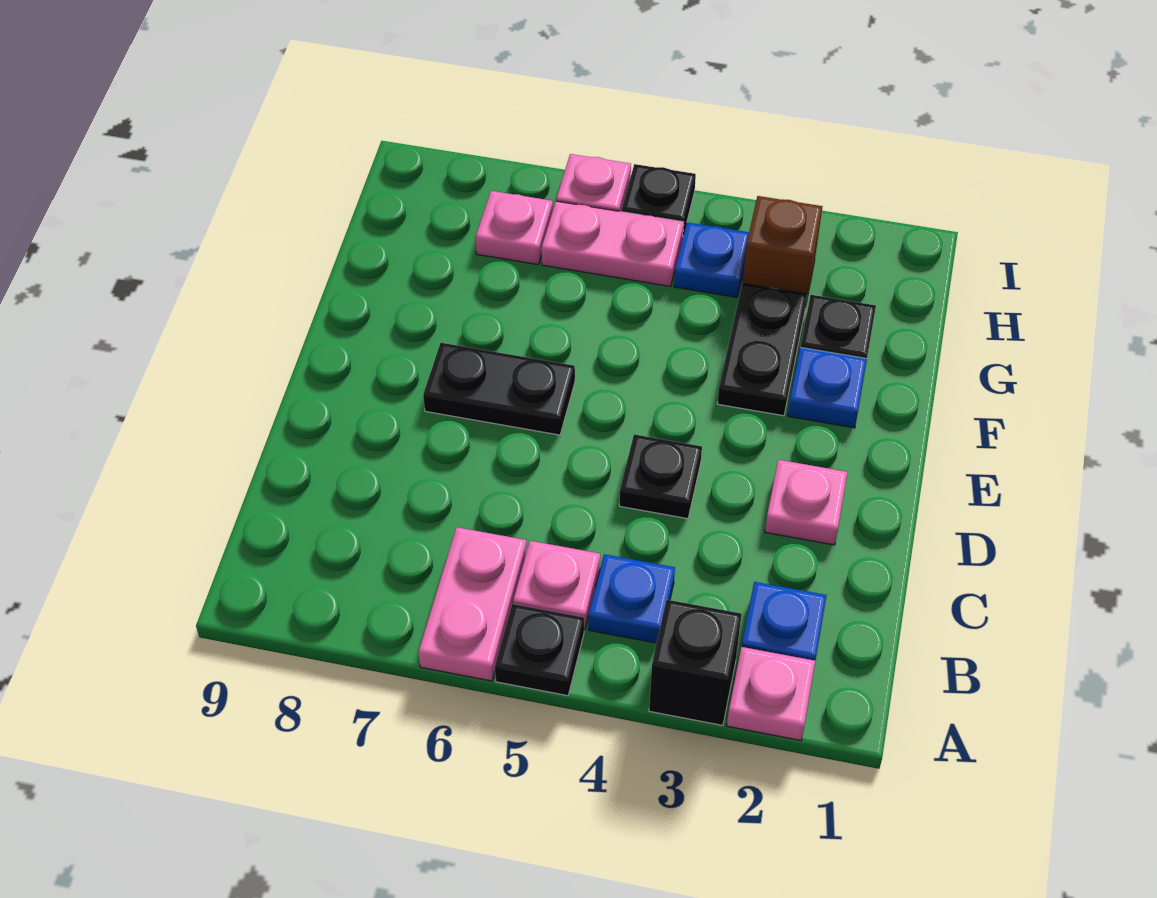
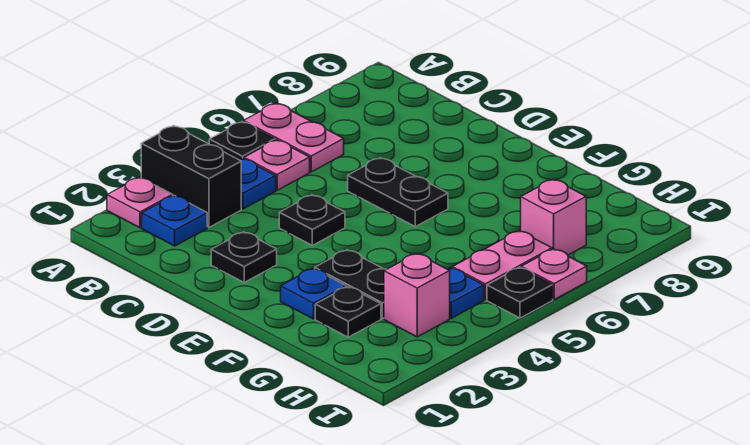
black brick A3 level 1 -> black brick A3:B3 level 1
pink plate D2 level 1 -> black plate D2 level 1
black plate E6:E7 level 1 -> black plate D6:E6 level 1
brown brick H3 level 1 -> pink brick H3 level 1
pink plate H7 level 1 -> pink brick H7 level 1

